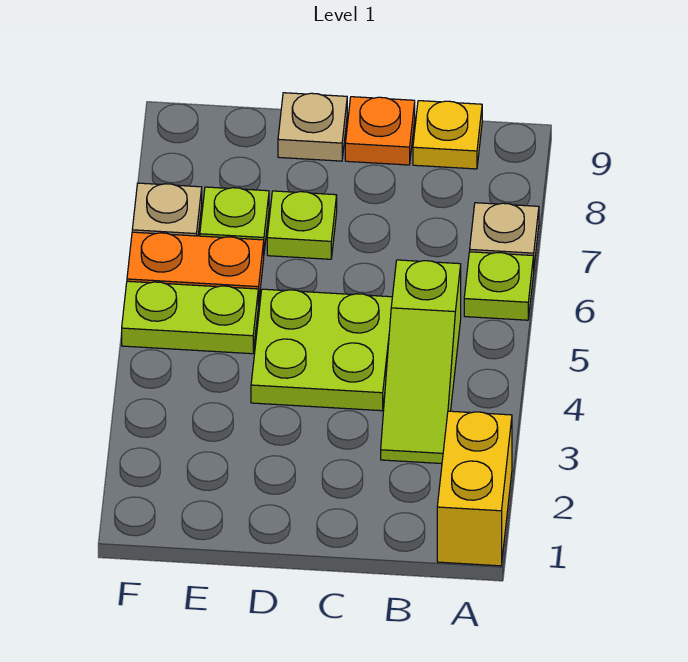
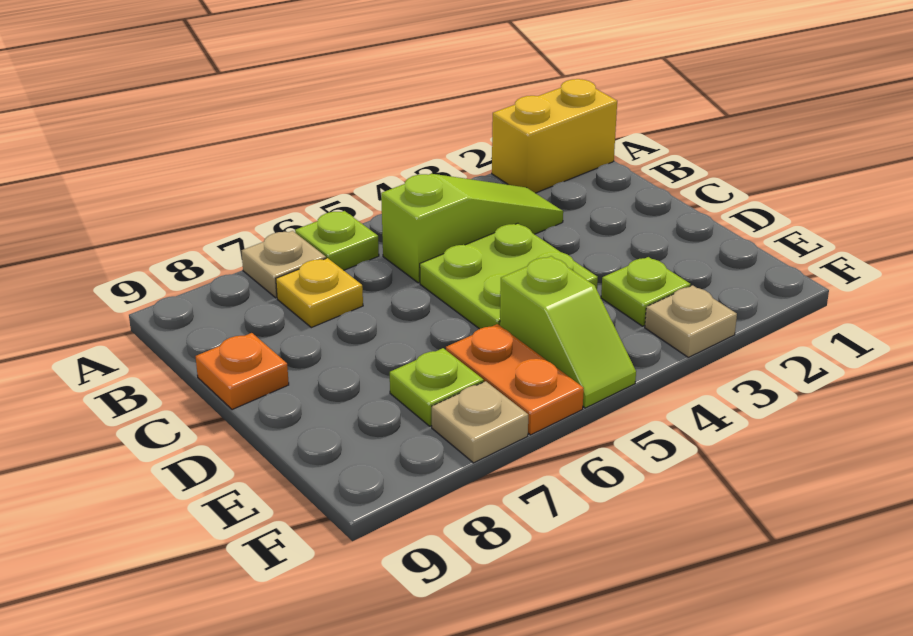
yellow plate B9 level 1 -> yellow plate B7 level 1
lime plate D7 level 1 -> lime plate E3 level 1
tan plate D9 level 1 -> tan plate F3 level 1
lime plate E5:F5 level 1 -> lime slope E5:F5 level 1 top E

